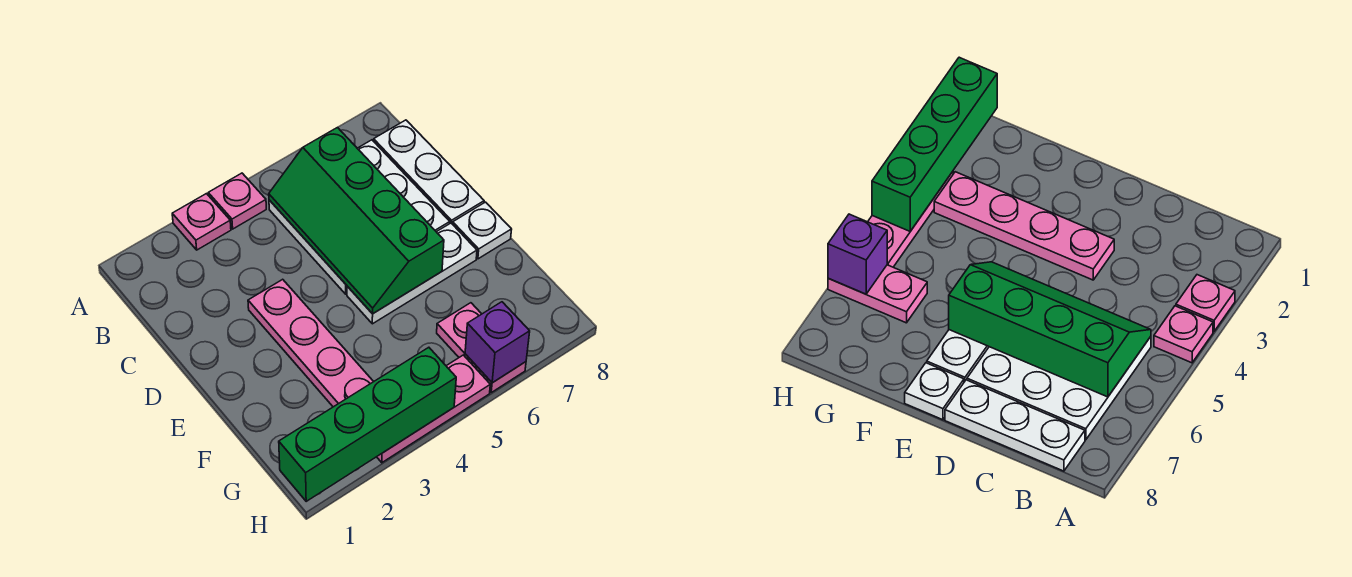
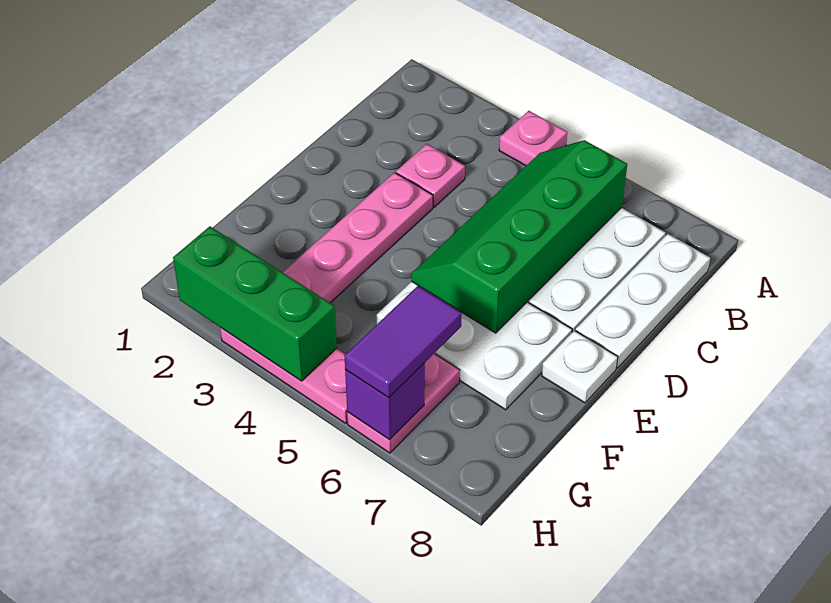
pink plate A3 level 1 -> pink plate C3 level 1
white plate E5:E7 level 1 -> white plate E5:F7 level 1
none -> purple tile G6:H6 level 3
green brick H1:H4 level 2 -> green brick H2:H4 level 2

